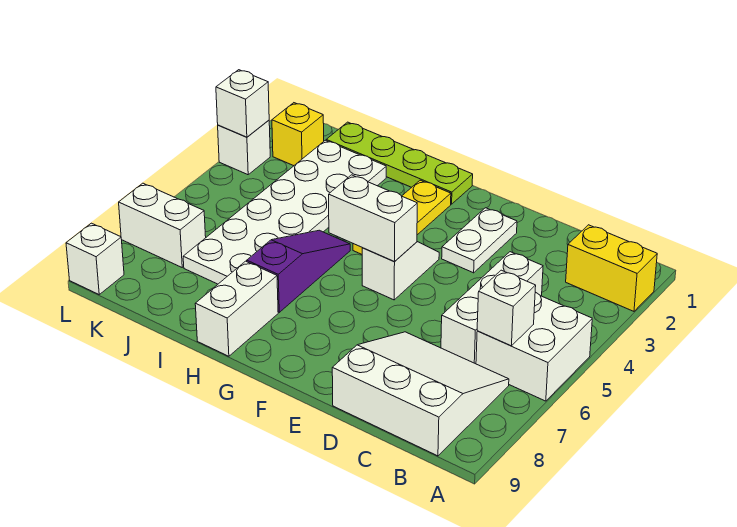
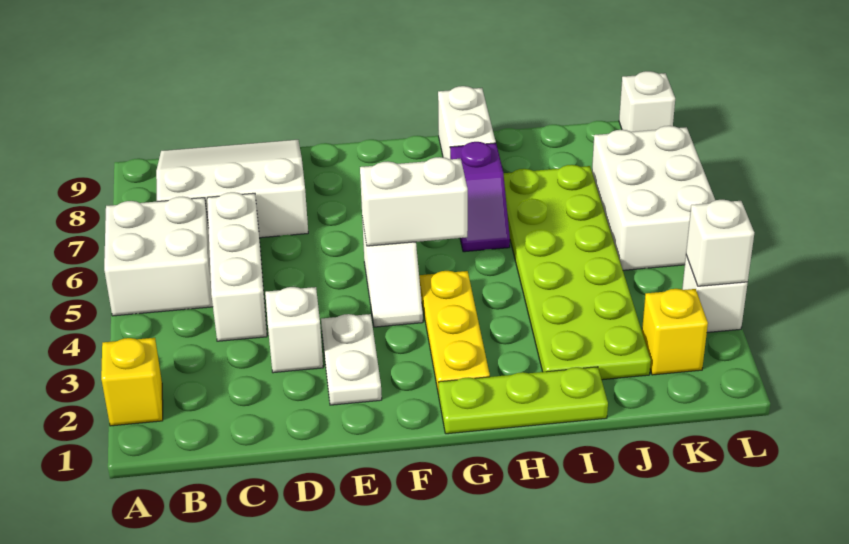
yellow brick A2:B2 level 1 -> yellow brick A2 level 1
white brick B6 level 2 -> white brick D3 level 1
white slope B7:D9 level 1 top 9 -> white slope B7:D9 level 1 top 7
lime plate G1:J1 level 1 -> lime plate G1:I1 level 1
purple slope H5:H7 level 1 top 7 -> purple slope H6:H7 level 1 top 7
white plate I2:J7 level 1 -> lime plate I2:J7 level 1
white brick K7:L7 level 1 -> white brick K5:L7 level 1

